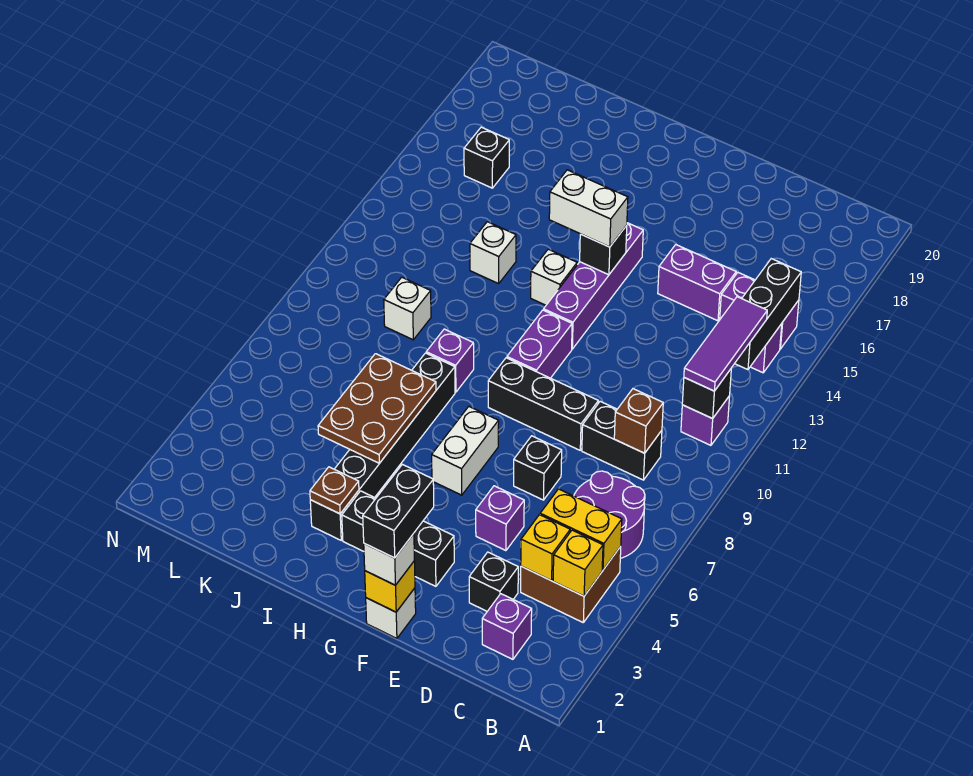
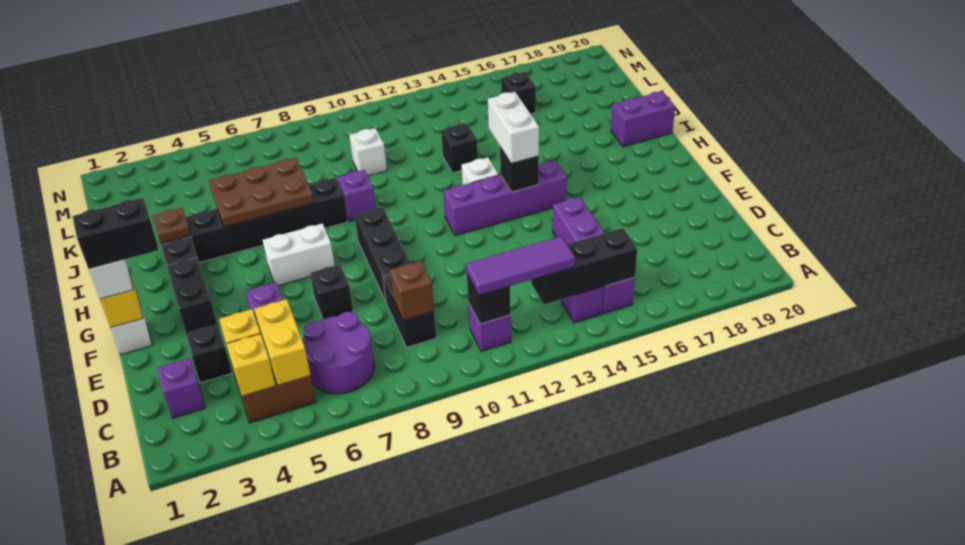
purple brick G10:G11 level 1 -> purple brick I19:I20 level 1
white brick J13 level 1 -> black brick J13 level 1

